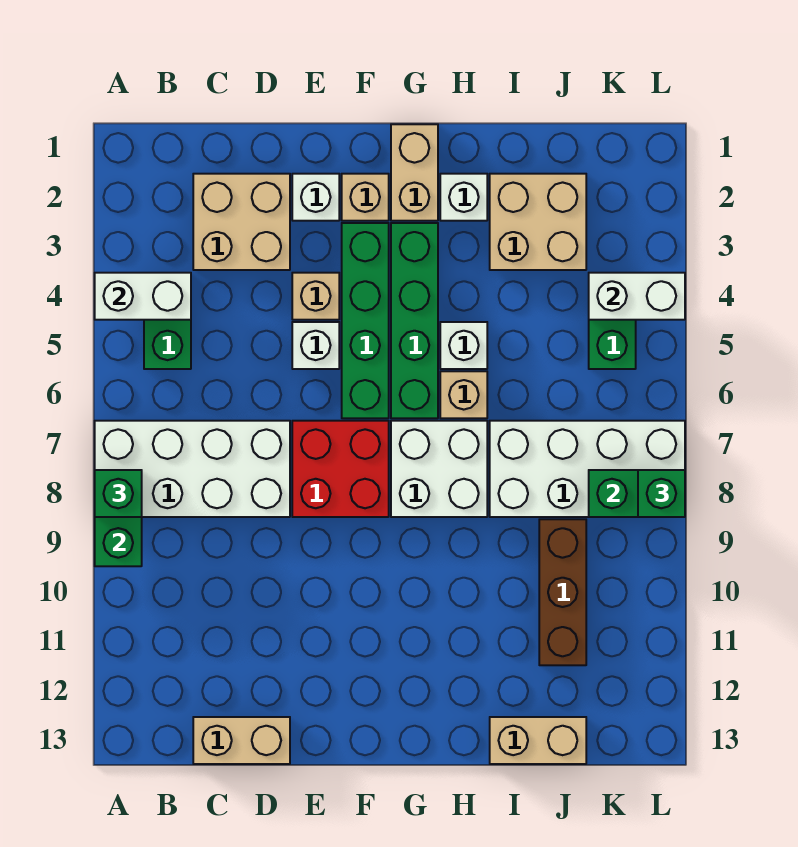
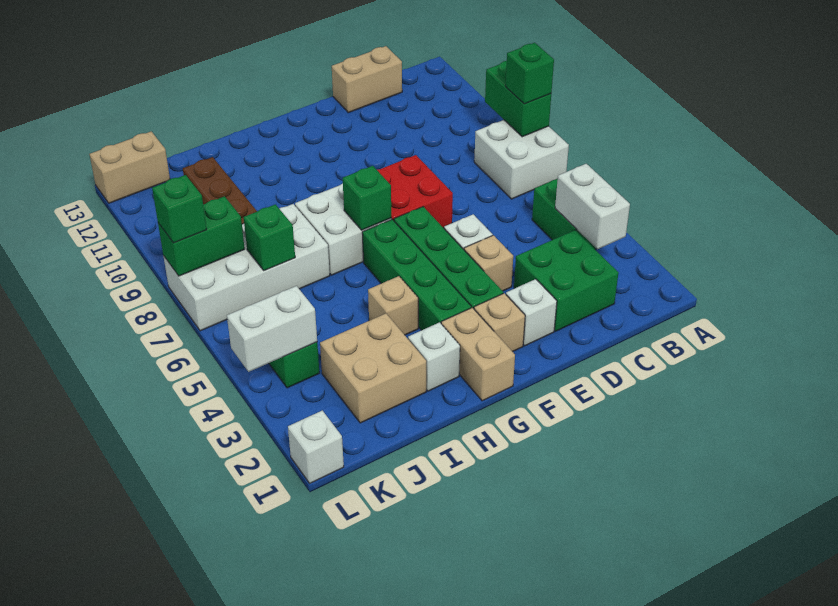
white brick A4:B4 level 2 -> white brick B3:B4 level 2
white brick A7:D8 level 1 -> white brick A7:B8 level 1
tan brick C2:D3 level 1 -> green brick C2:D3 level 1
none -> green brick G7 level 2
white brick H5 level 1 -> white brick L1 level 1
tan brick H6 level 1 -> tan brick H4 level 1
tan brick I13:J13 level 1 -> tan brick K13:L13 level 1
none -> green brick J7 level 2

